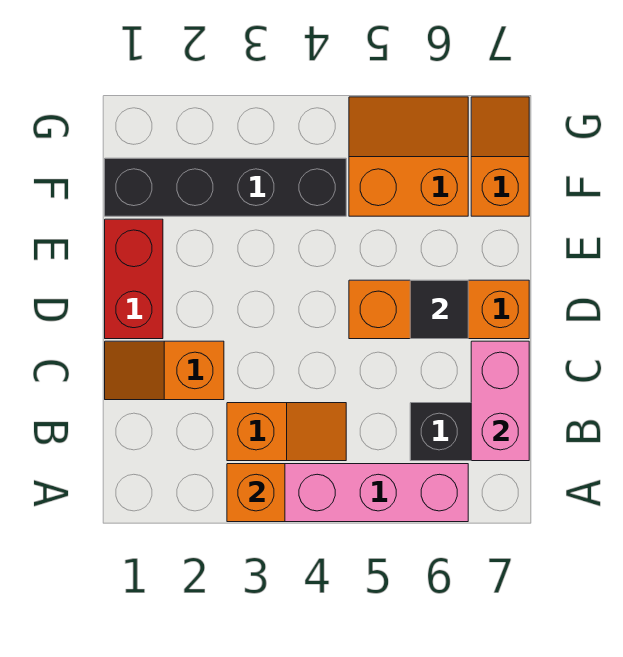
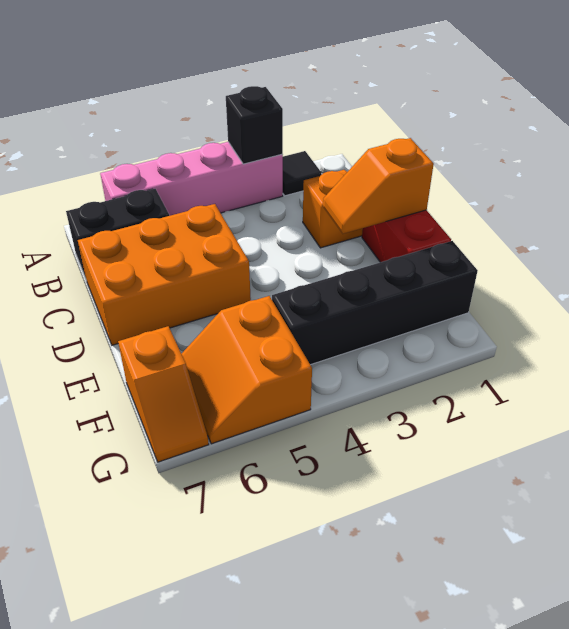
orange brick A3 level 2 -> black brick A3 level 2
orange slope B3:B4 level 1 top 3 -> orange slope D1:D2 level 2 top 1
pink brick B7:C7 level 2 -> none
orange brick D5:D7 level 1 -> orange brick C5:D7 level 1
black tile D6 level 2 -> black tile A2 level 1
orange slope F5:G6 level 1 top F -> orange slope F5:G6 level 1 top 5

